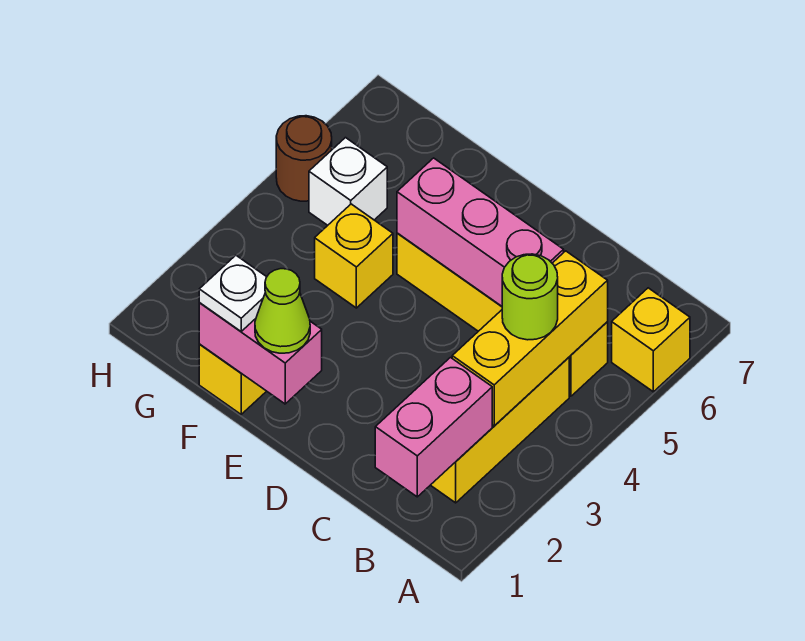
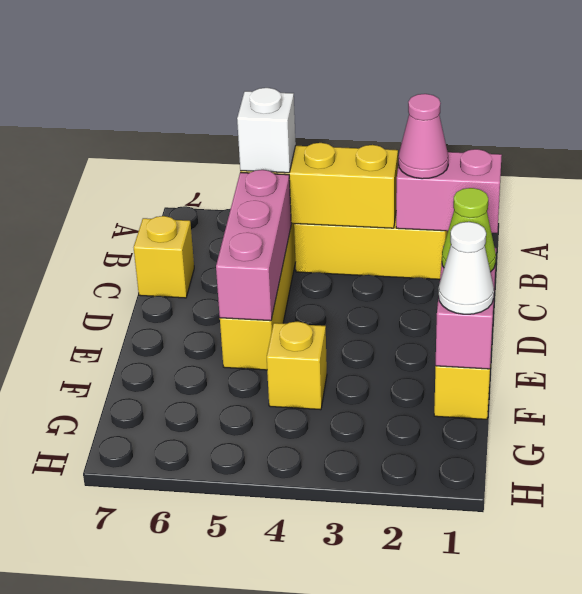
yellow brick A6 level 1 -> yellow brick C7 level 1
none -> pink cone B2 level 3
lime round brick B4 level 3 -> none
white plate F1 level 3 -> white cone F1 level 3
white brick G5 level 1 -> white brick B5 level 3
brown round brick H5 level 1 -> none

